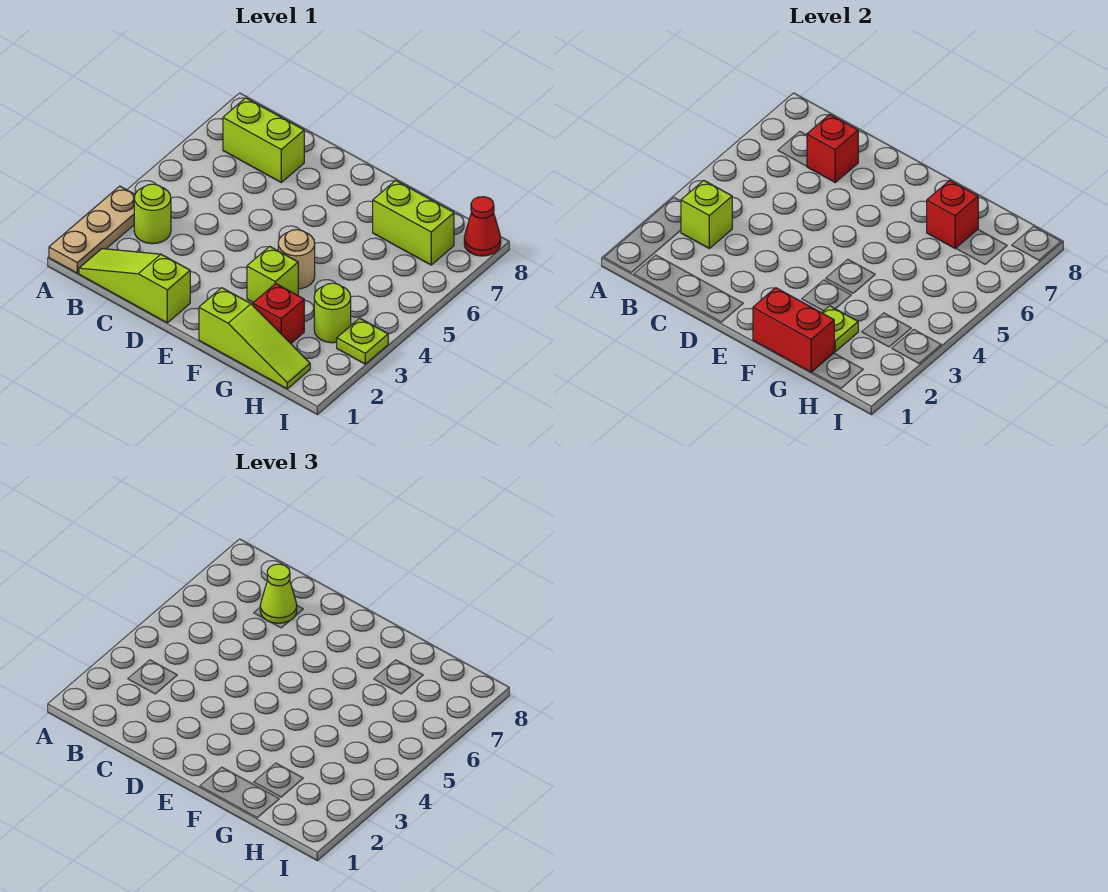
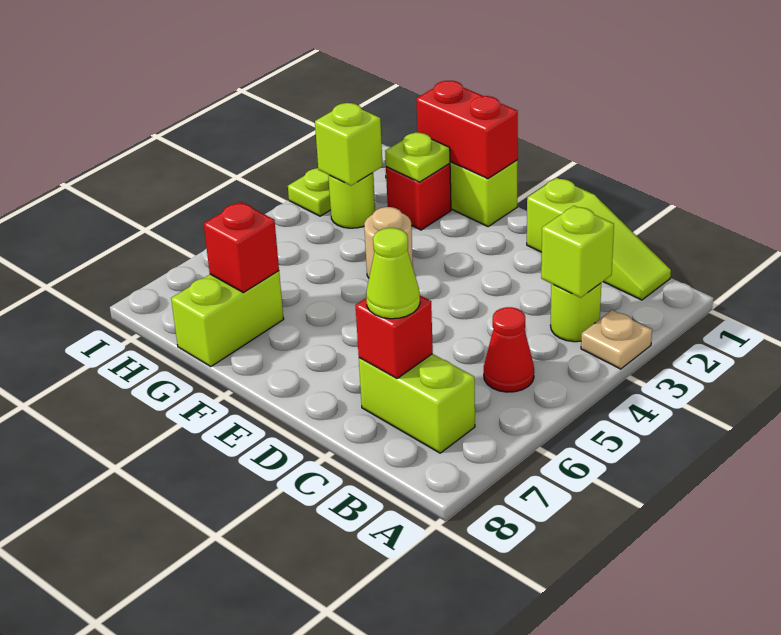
tan plate A1:A3 level 1 -> tan plate A3 level 1
lime brick F3 level 1 -> lime brick H3 level 2
lime brick G7:H7 level 1 -> lime brick G7:G8 level 1
red cone I8 level 1 -> red cone B5 level 1

